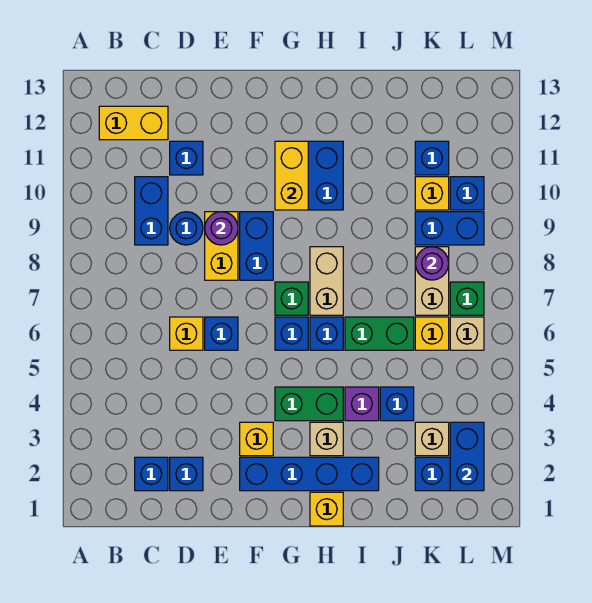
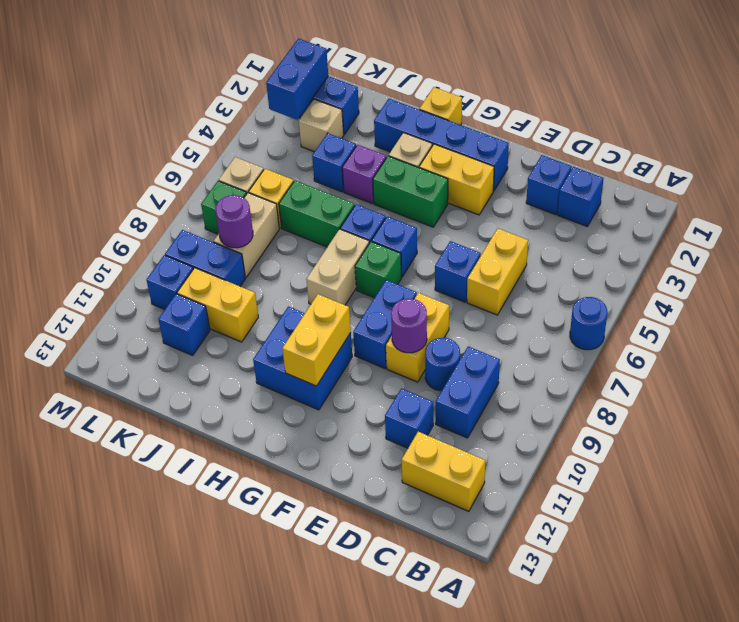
none -> blue round brick A6 level 1
yellow brick D6 level 1 -> yellow brick D5:D6 level 1
yellow brick F3 level 1 -> yellow brick F3:G3 level 1
yellow brick K10 level 1 -> yellow brick J10:K10 level 1

